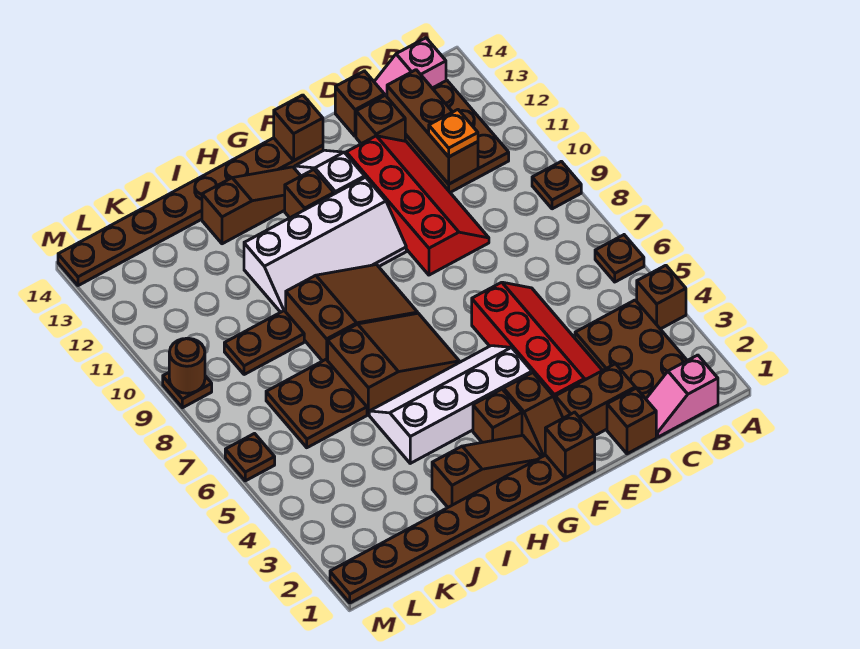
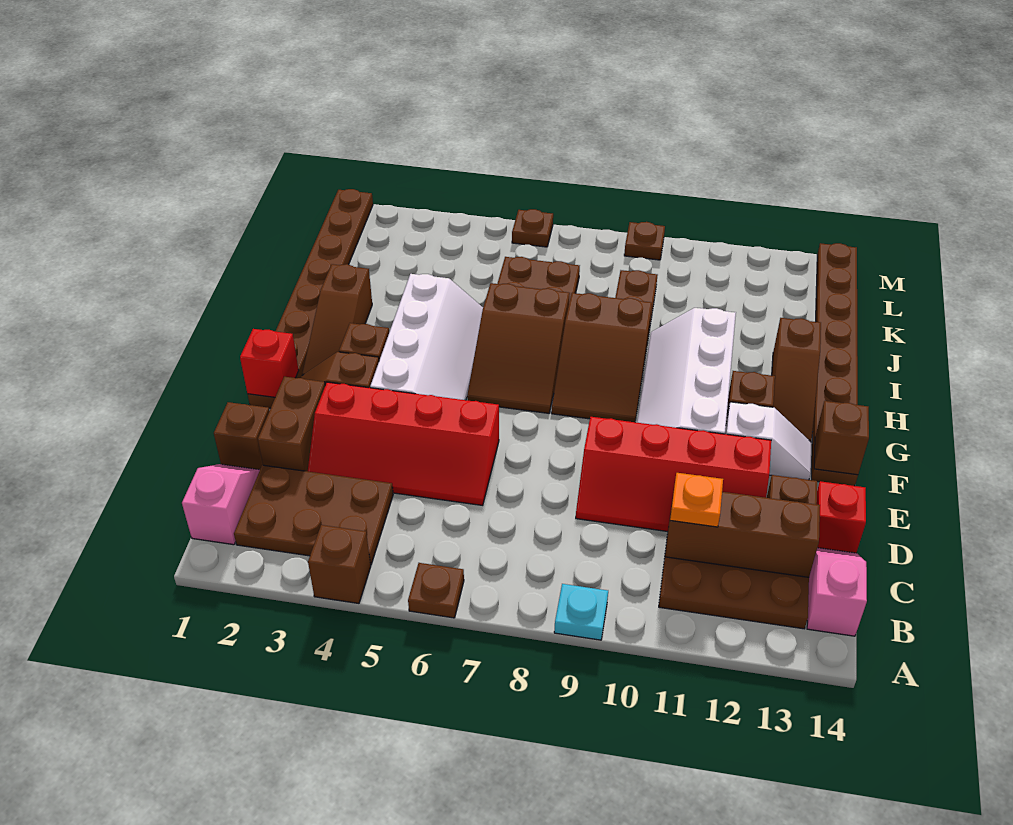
brown plate A9 level 1 -> cyan plate A9 level 1
brown brick D14 level 1 -> red brick D14 level 1
brown brick F1 level 2 -> red brick F1 level 2
brown round brick M9 level 2 -> none

